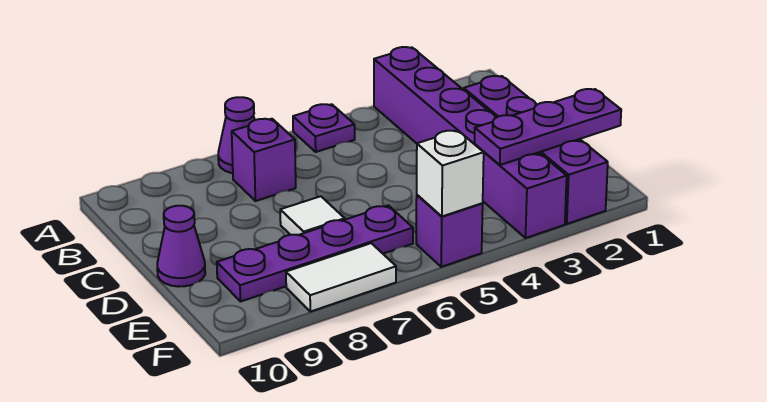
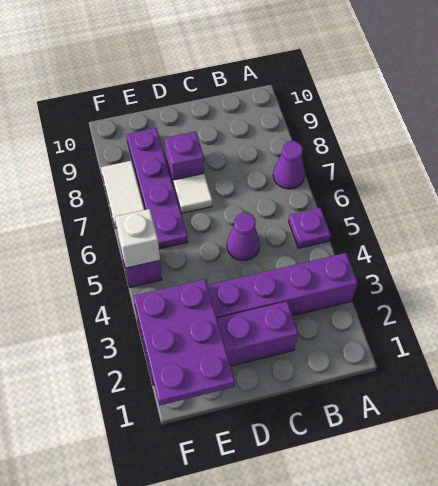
purple brick B7 level 1 -> purple brick D8 level 1
purple cone D10 level 1 -> purple cone C5 level 1
purple plate E1:E3 level 2 -> purple plate E1:F3 level 2

